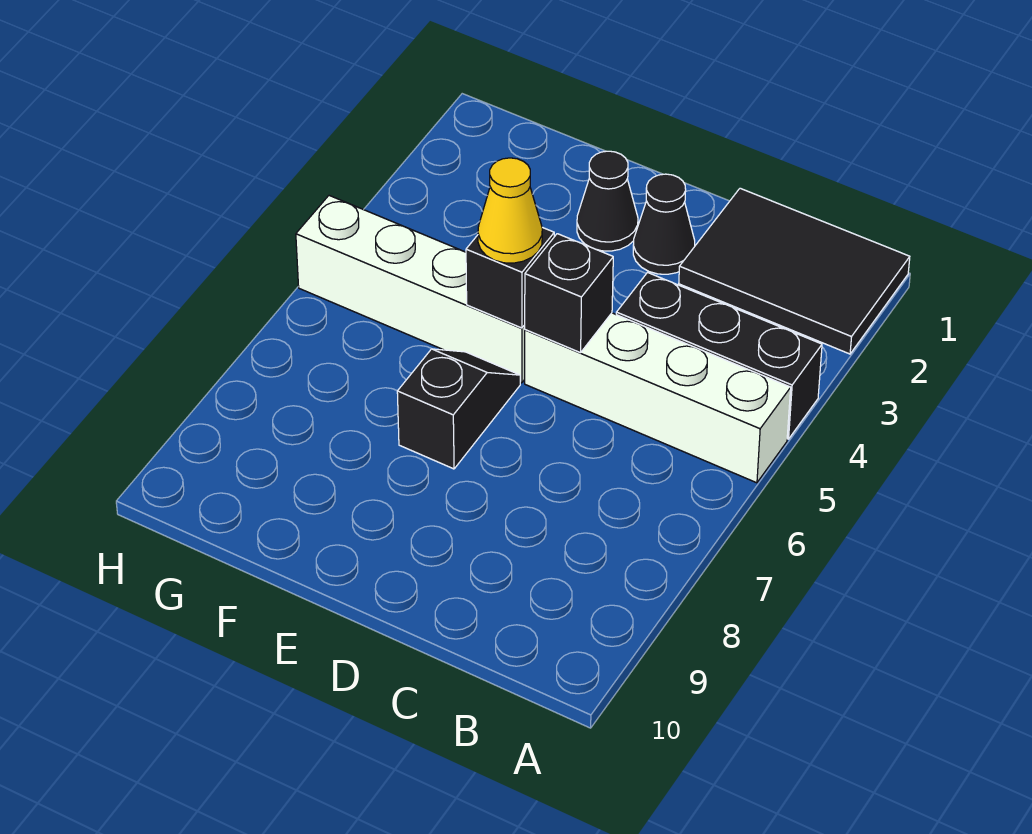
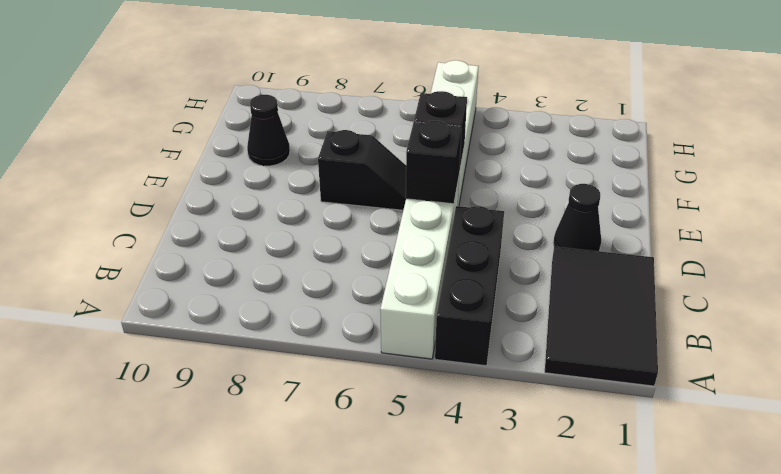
black cone E2 level 1 -> black cone F9 level 1
yellow cone E5 level 3 -> none

